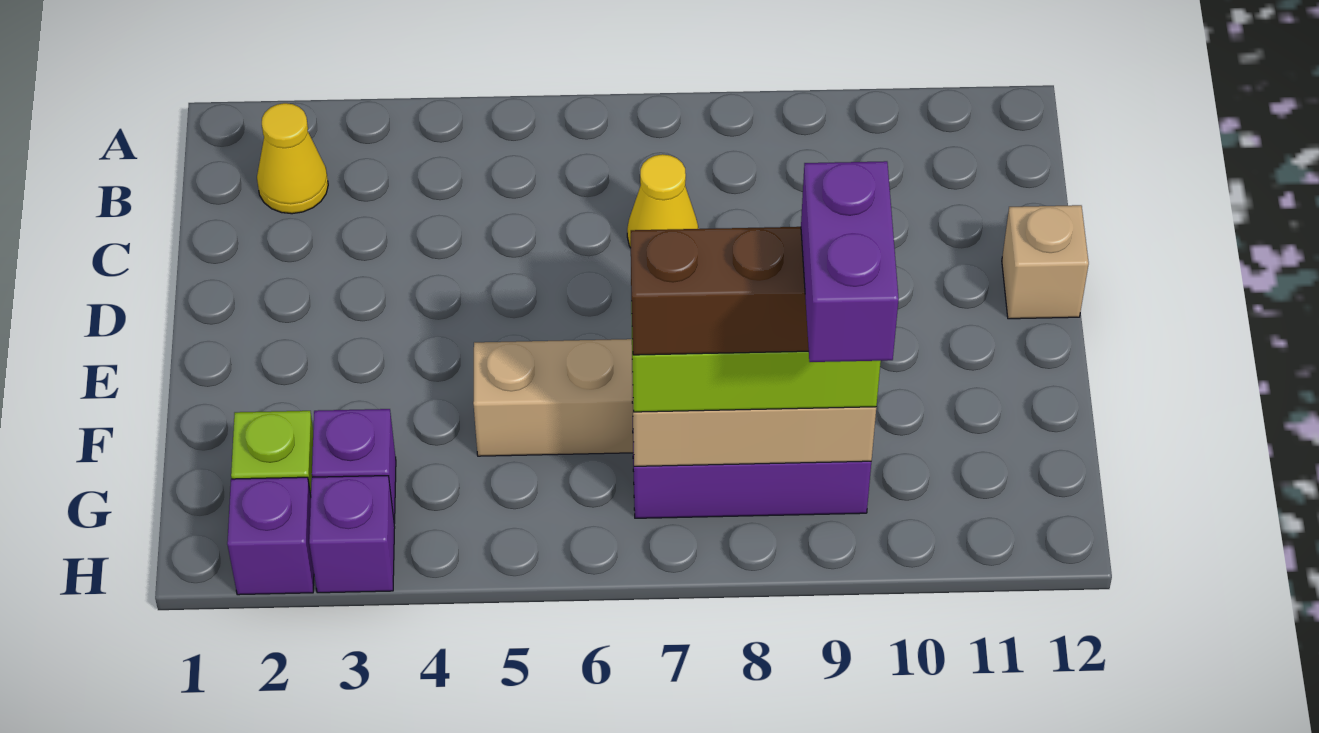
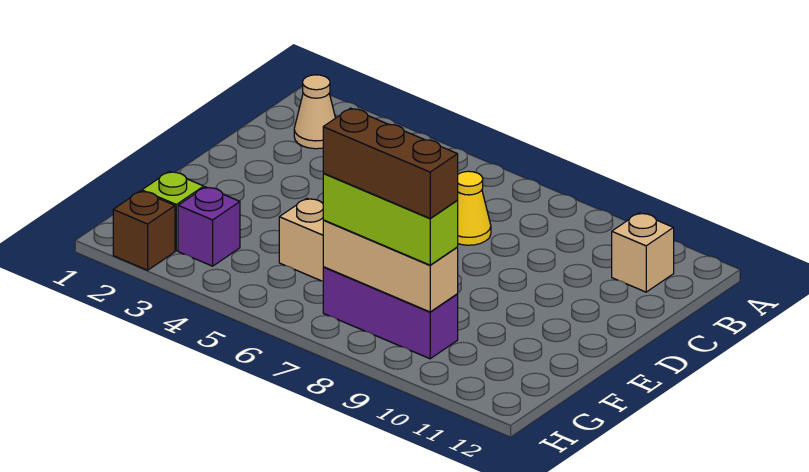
yellow cone B2 level 1 -> tan cone B2 level 1
tan brick D12 level 1 -> tan brick B11 level 1
purple brick G9:H9 level 5 -> none
purple brick H2 level 1 -> brown brick H2 level 1
purple brick H3 level 1 -> none

